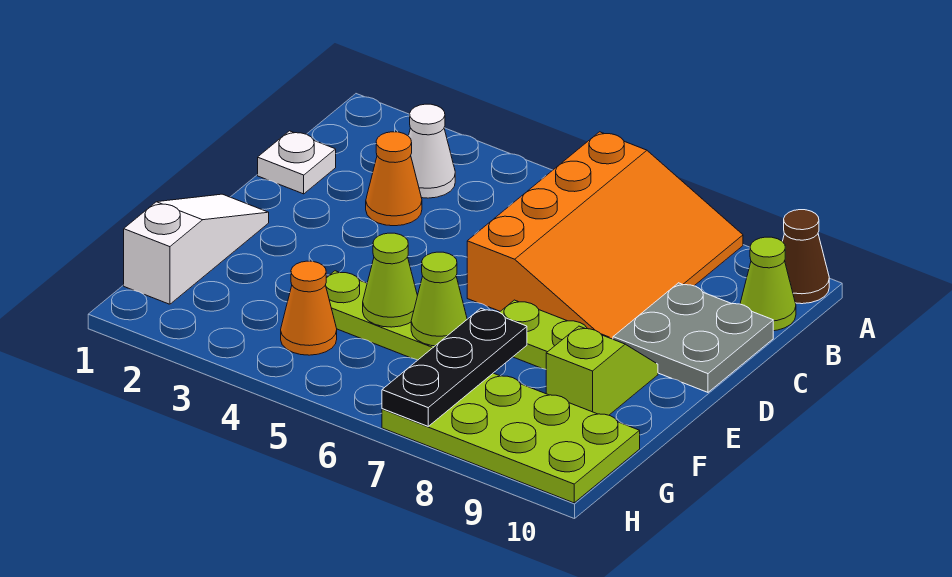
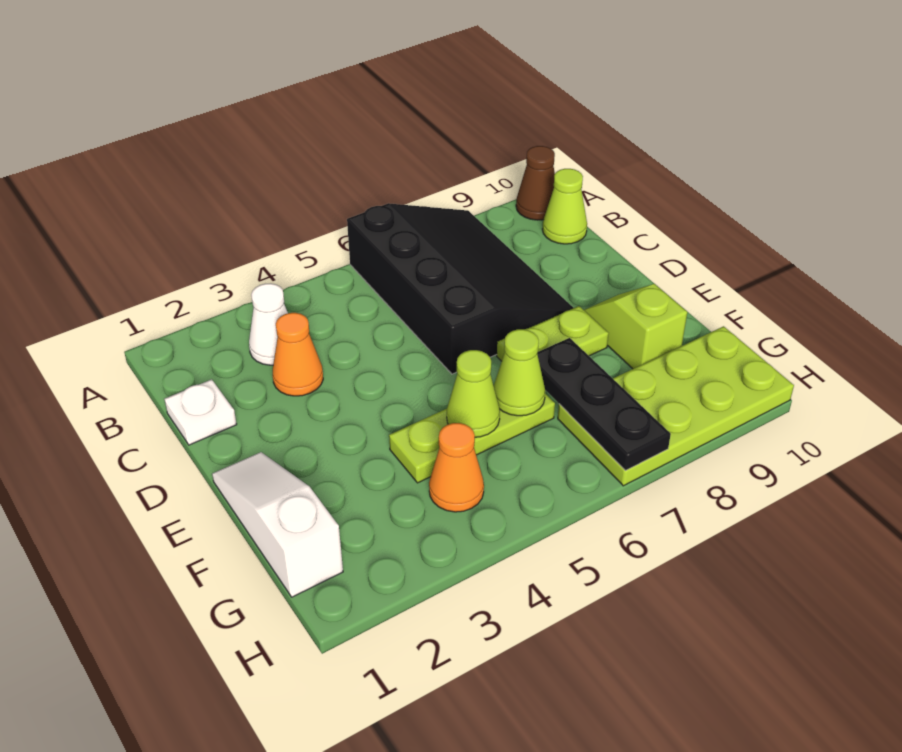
orange slope A6:D8 level 1 top 6 -> black slope A6:D8 level 1 top 6
grey plate C9:D10 level 1 -> none

